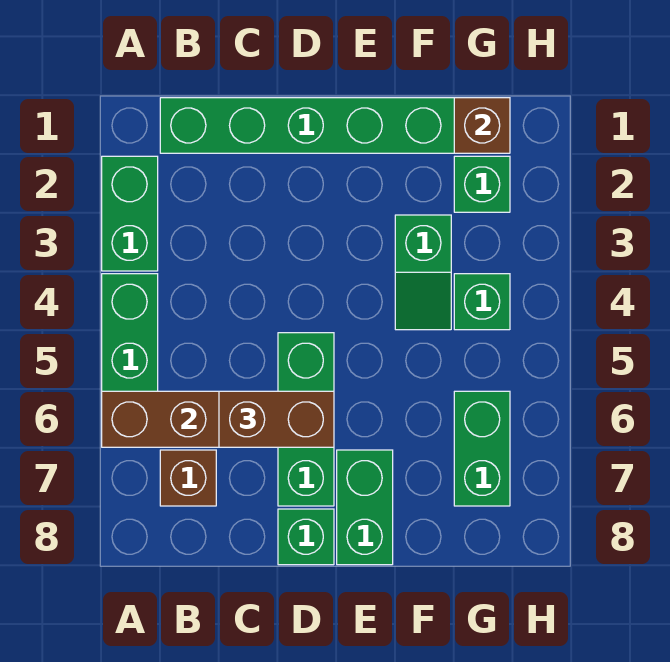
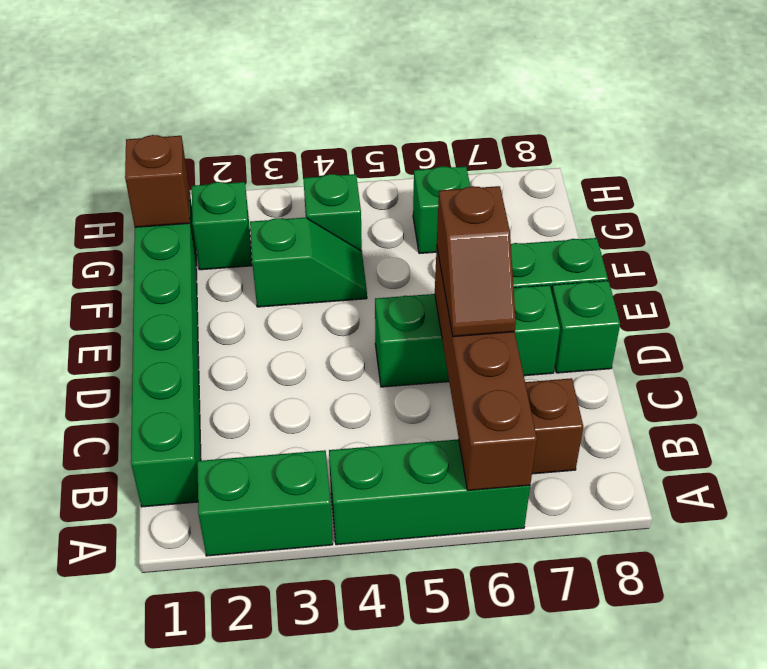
brown brick C6:D6 level 3 -> brown slope C6:D6 level 3 top D
green brick G6:G7 level 1 -> green brick G6 level 1

